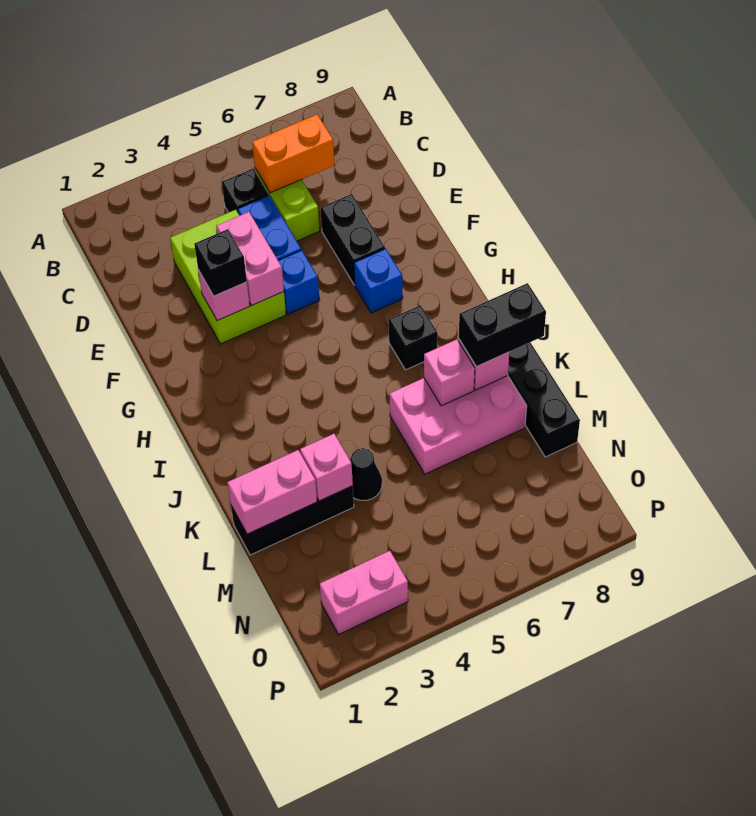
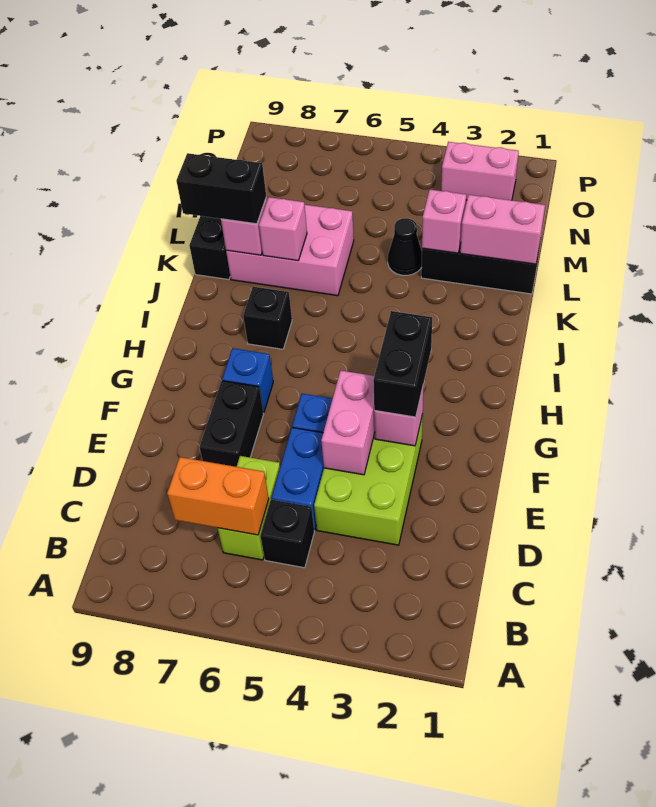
black brick F3 level 3 -> black brick F3:G3 level 3

